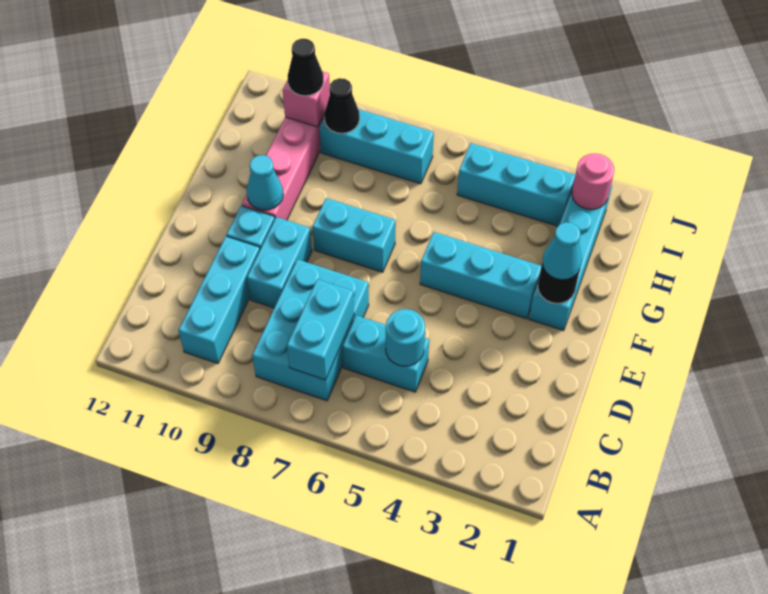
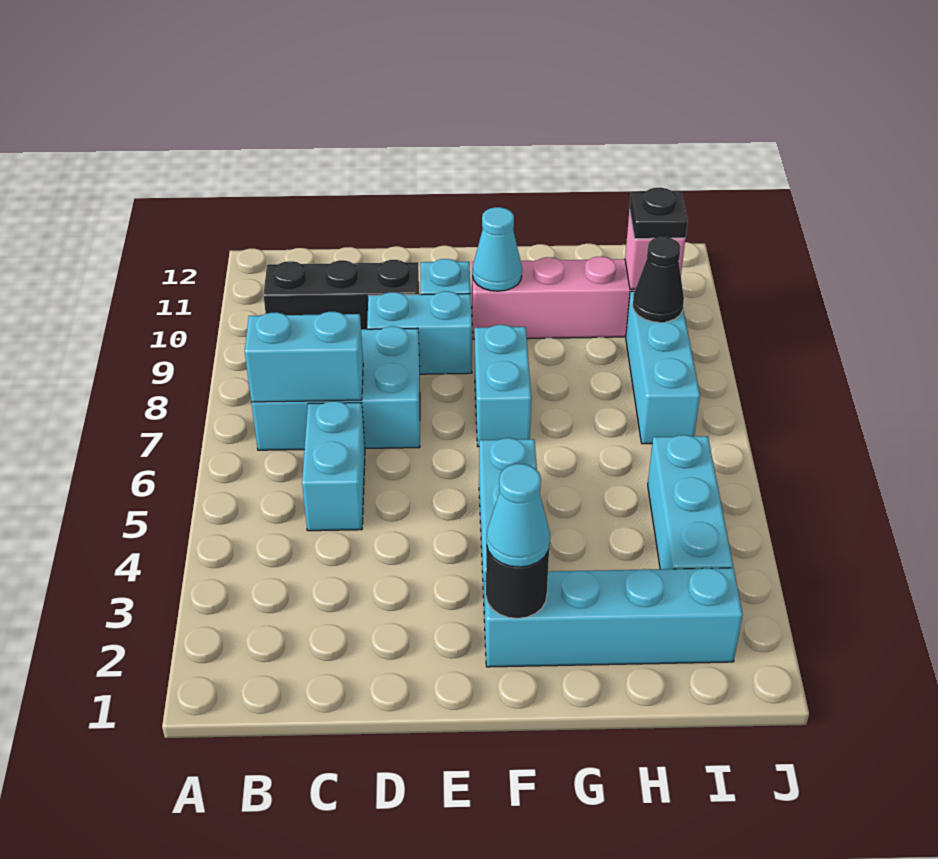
cyan brick B10:D10 level 1 -> black brick B10:D10 level 1
cyan round brick C5 level 2 -> none
pink round brick I2 level 2 -> none
black cone I10 level 3 -> black plate I10 level 3

